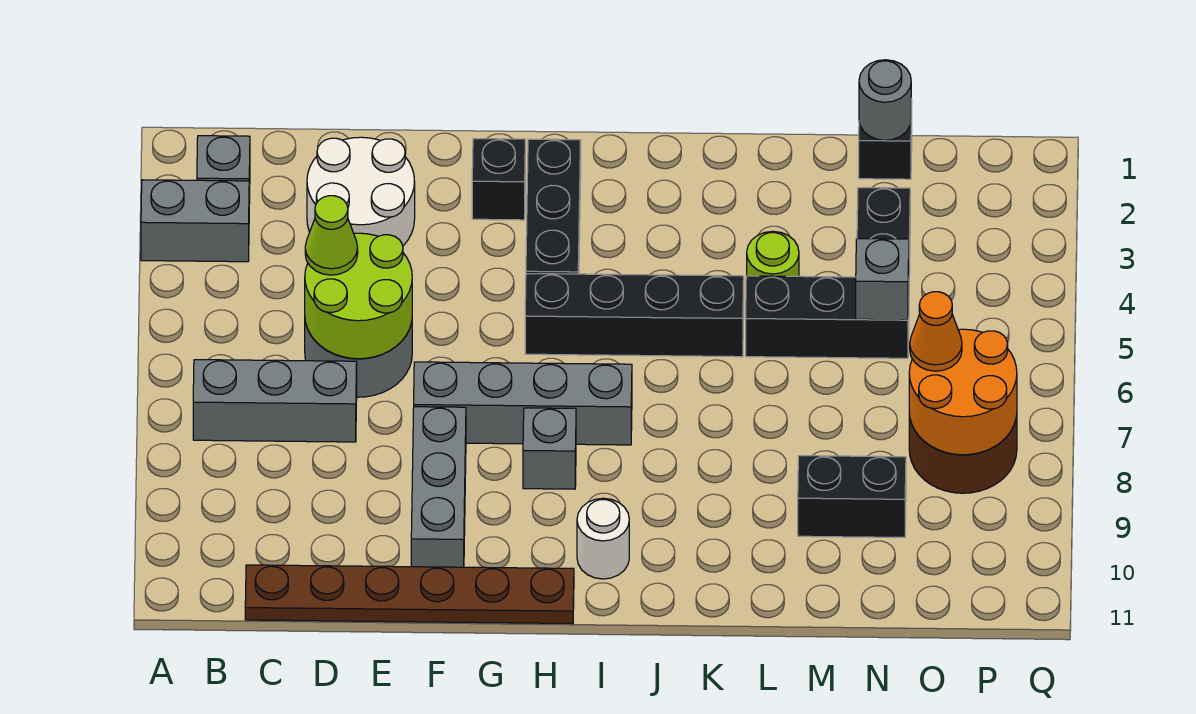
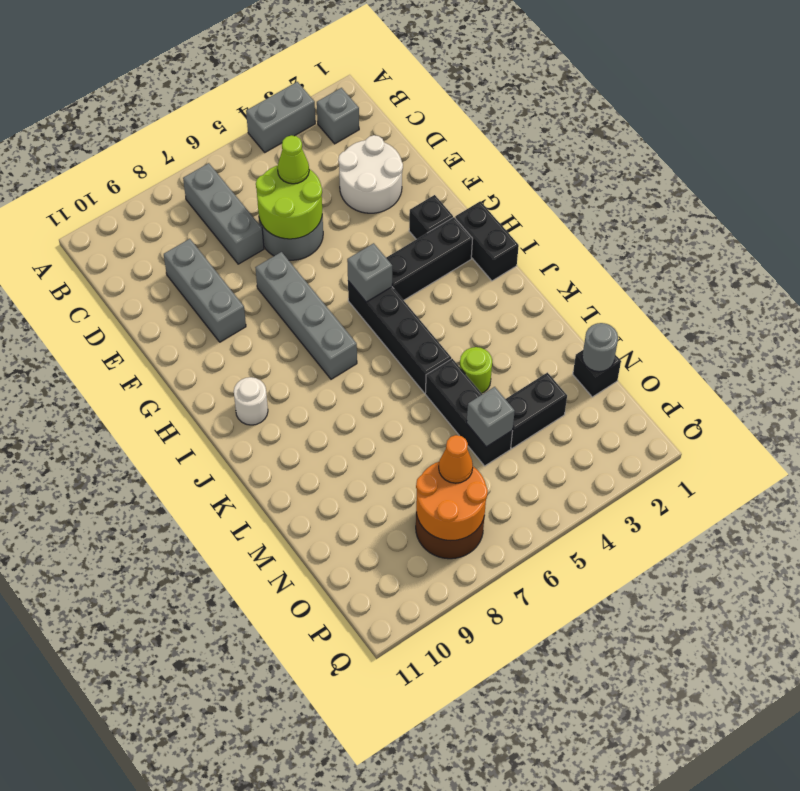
grey brick A3:B3 level 1 -> grey brick A3:A4 level 1
brown plate C11:H11 level 1 -> none
grey brick F8:F10 level 1 -> grey brick D9:F9 level 1
grey brick H8 level 1 -> grey brick H5 level 2
black brick M9:N9 level 1 -> black brick H1:I1 level 1

